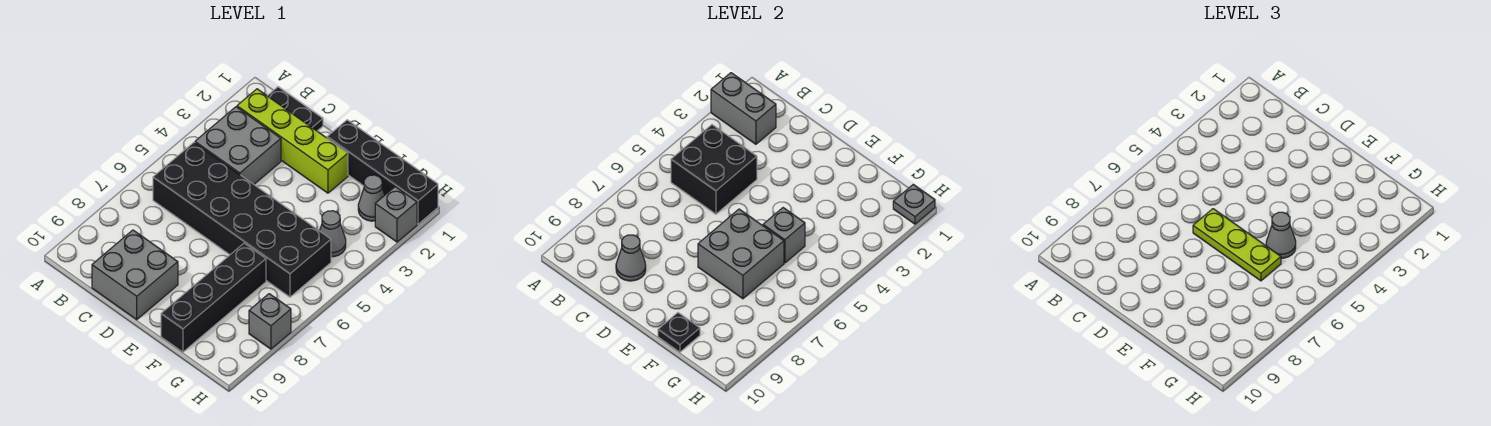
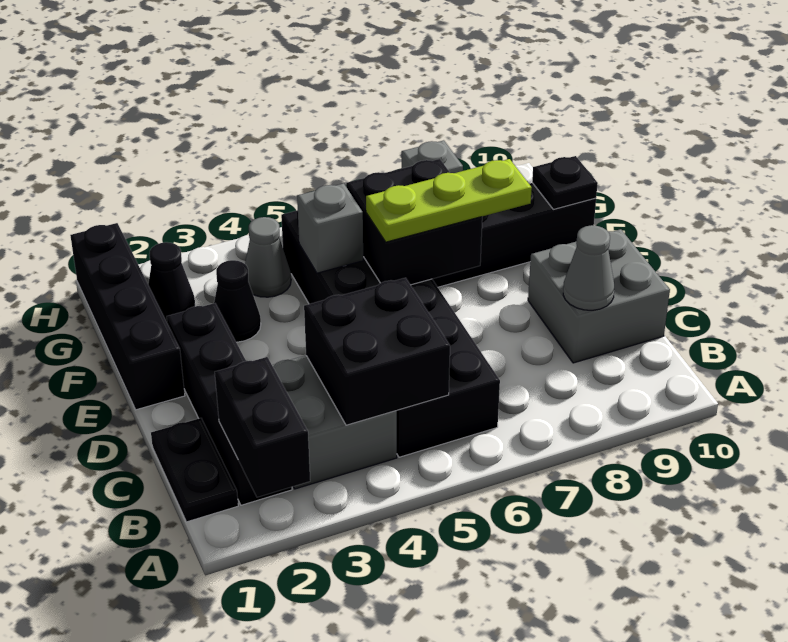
grey brick A2:B2 level 2 -> black brick A2:B2 level 2
lime brick B2:E2 level 1 -> black brick B2:E2 level 1
lime plate D6:F6 level 3 -> lime plate E6:E8 level 3
grey brick E6:F7 level 2 -> black brick E6:F7 level 2
none -> black cone F3 level 1
grey cone F5 level 3 -> none
grey cone G2 level 1 -> black cone G2 level 1
grey plate H1 level 2 -> none
grey brick H2 level 1 -> none

